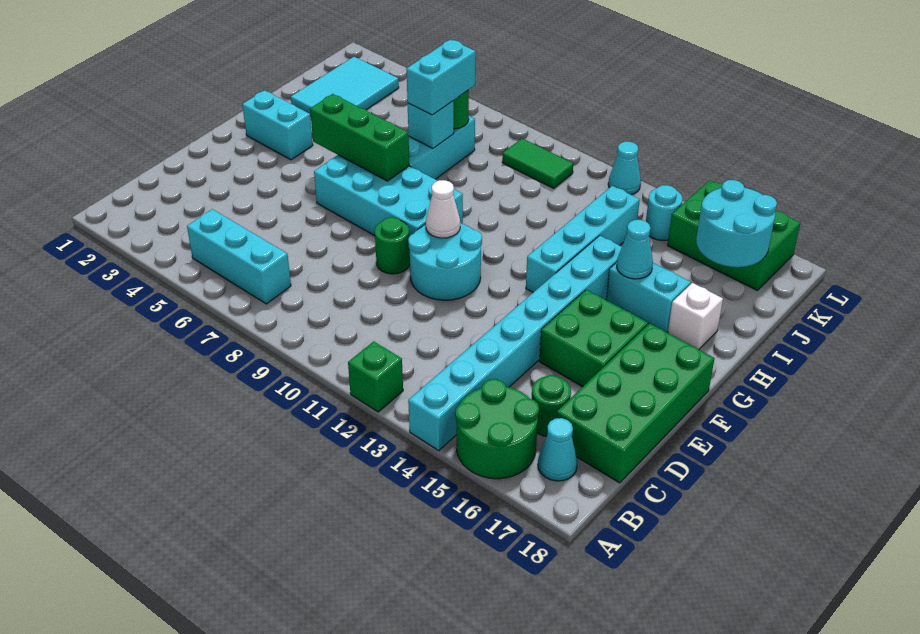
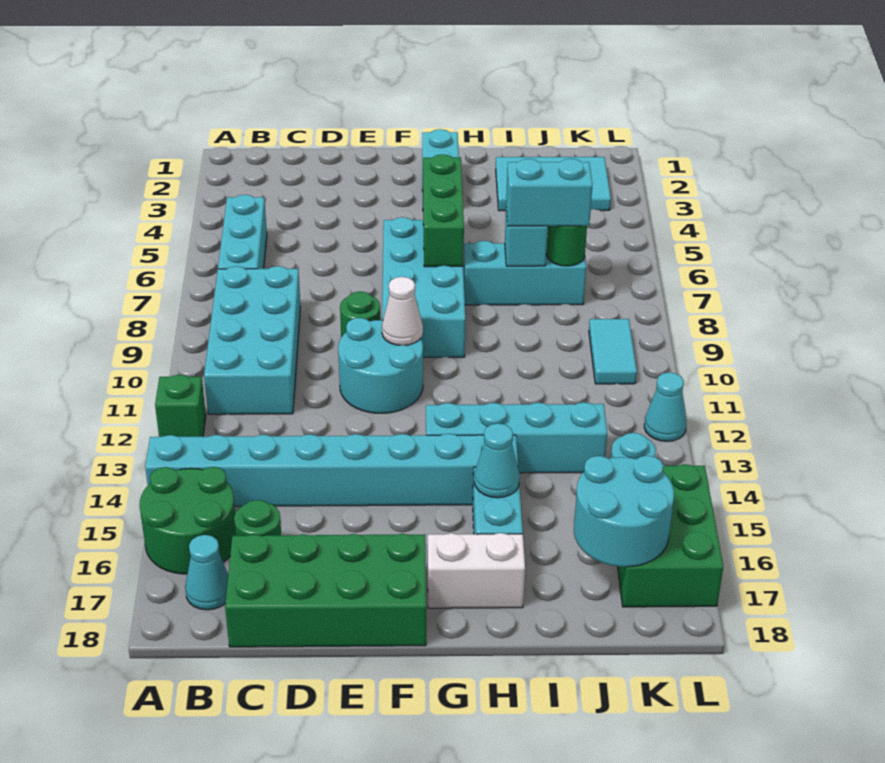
none -> cyan brick B8:C11 level 1
green brick E15:F16 level 1 -> none
white brick H17 level 1 -> white brick G17:H17 level 1
green tile K9:K10 level 1 -> cyan tile K9:K10 level 1

